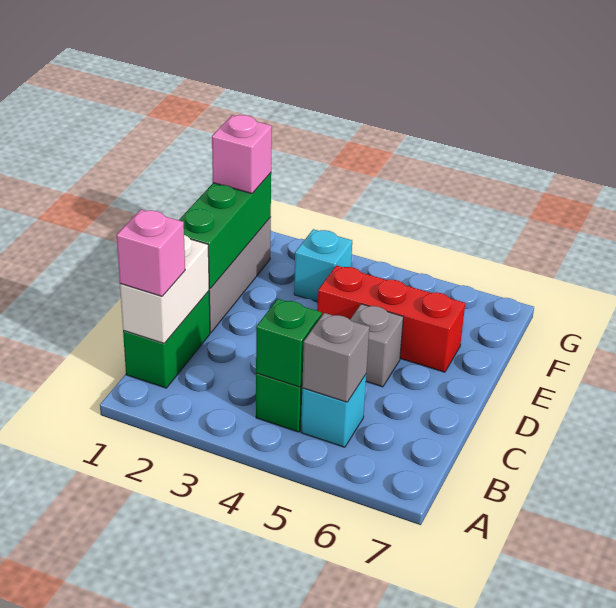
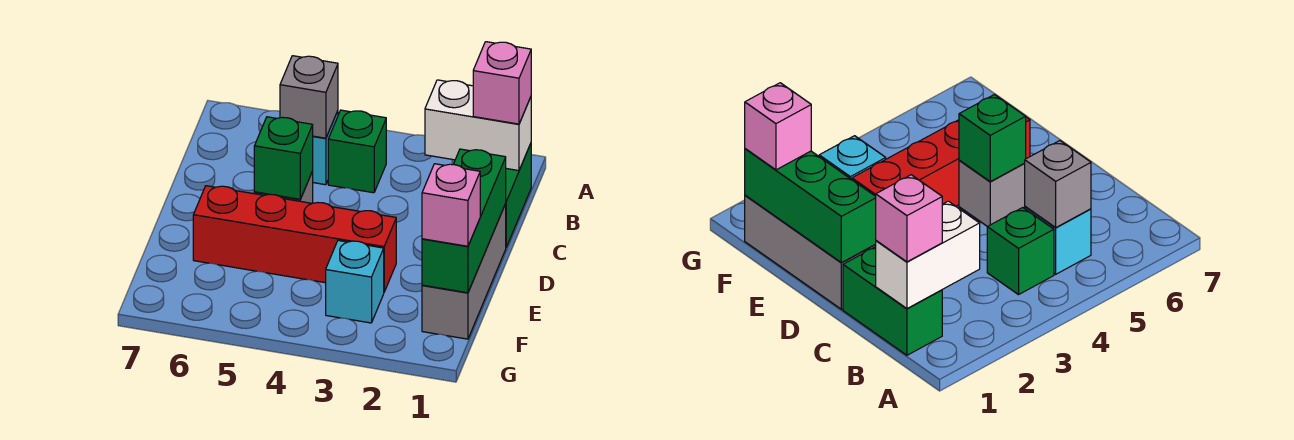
white brick B1:C1 level 2 -> white brick B1:B2 level 2
green brick B4 level 2 -> green brick D5 level 2
red brick E4:E6 level 1 -> red brick E3:E6 level 1

